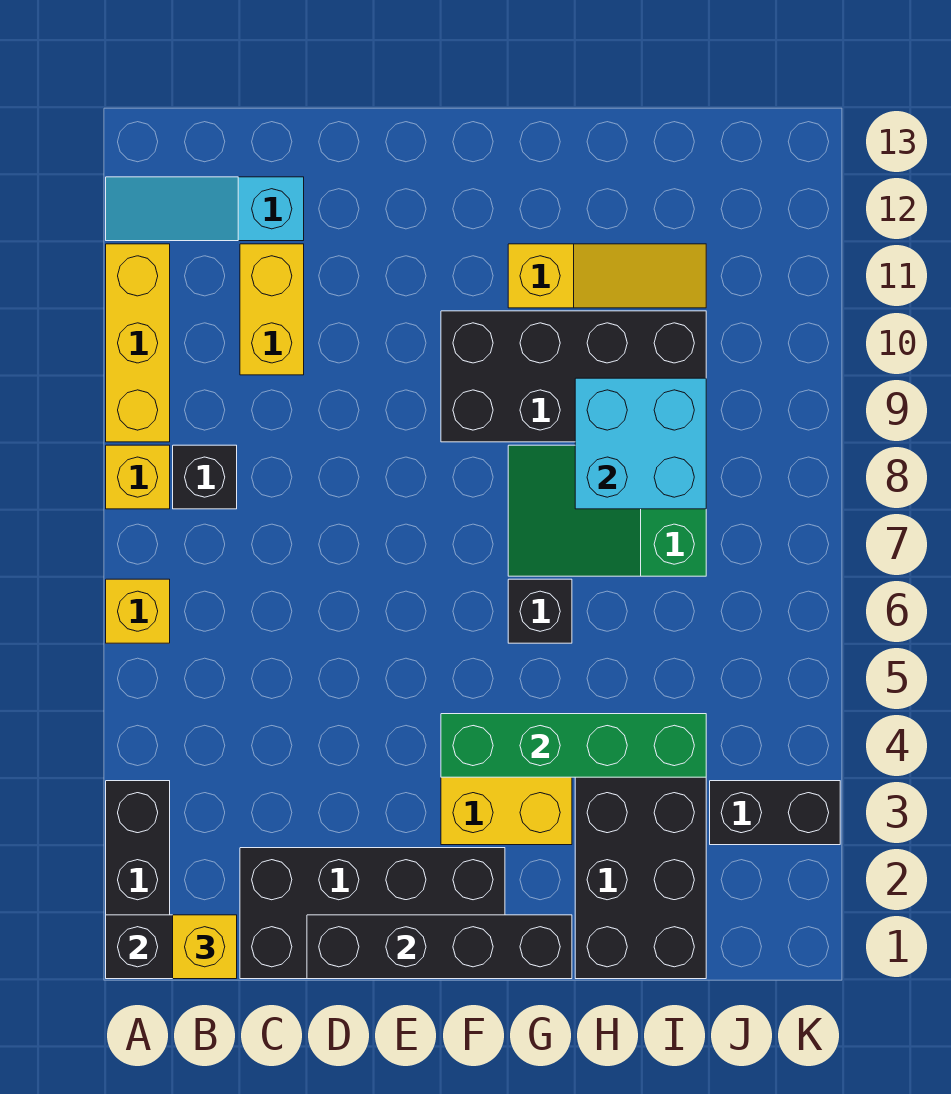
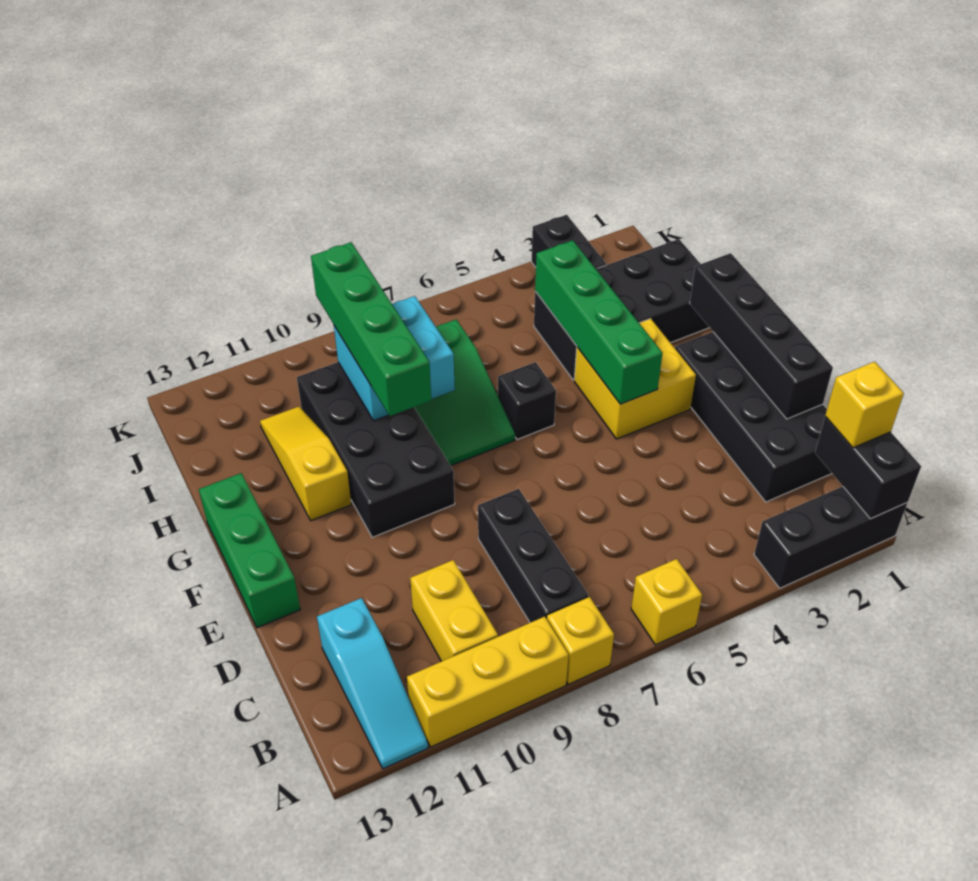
black brick B8 level 1 -> black brick B8:D8 level 1
yellow brick C10:C11 level 1 -> yellow brick B10:C10 level 1
none -> green brick E13:G13 level 1
none -> green brick G9:J9 level 3

